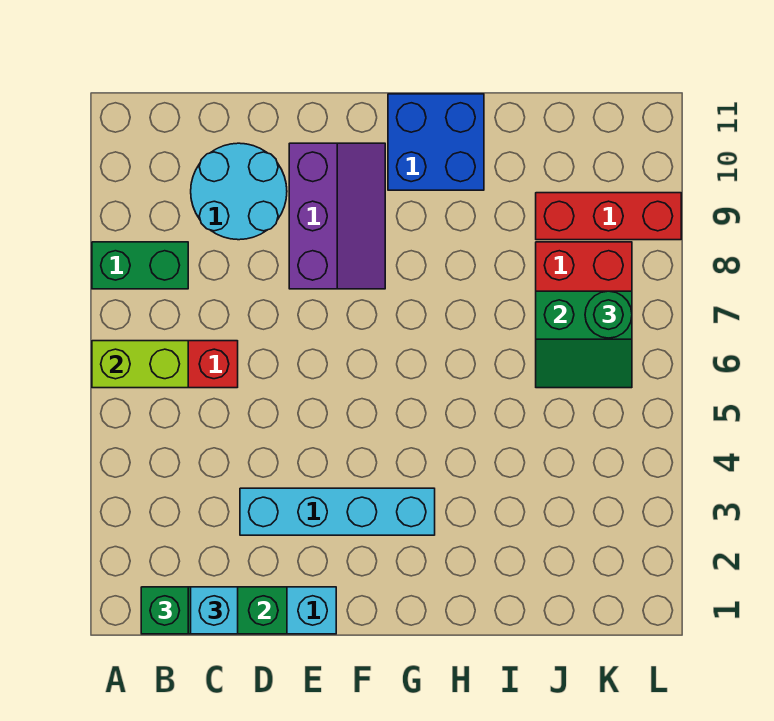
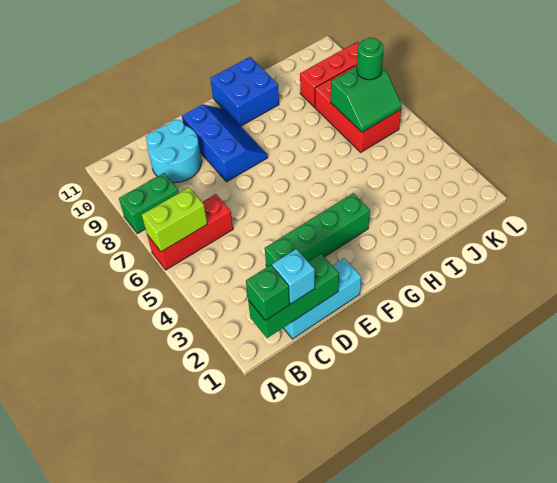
cyan brick D3:G3 level 1 -> green brick D3:G3 level 1
purple slope E8:F10 level 1 top E -> blue slope E8:F10 level 1 top E

